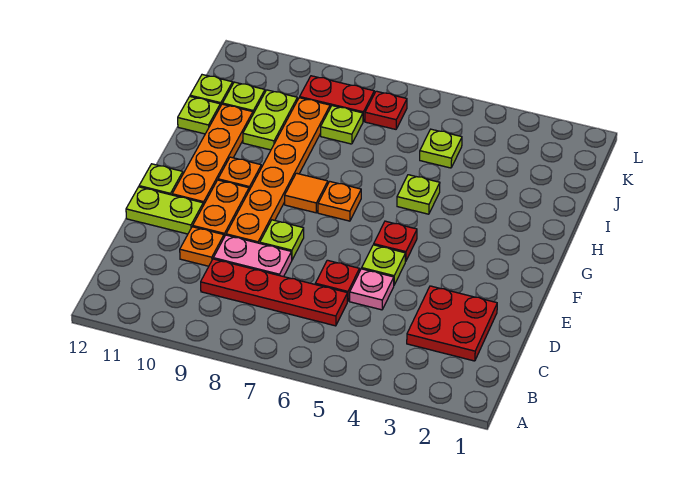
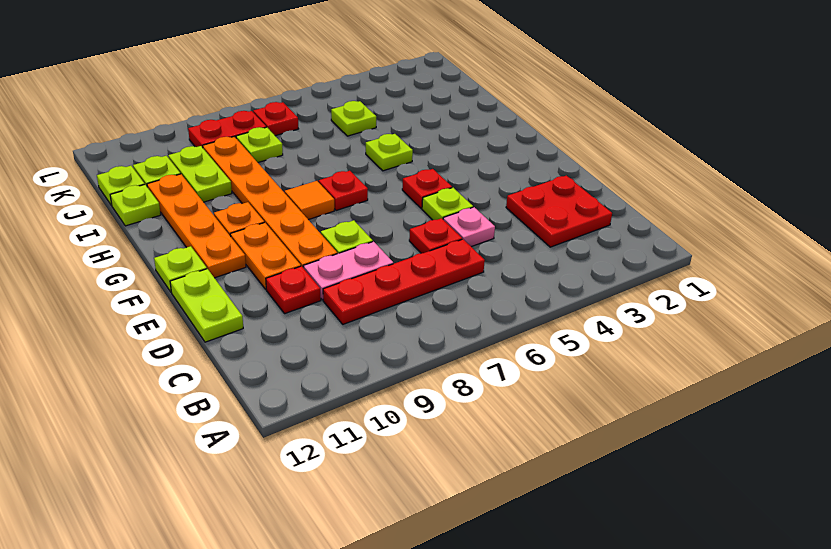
orange plate D10 level 1 -> red plate D10 level 1
lime plate E11:E12 level 1 -> lime plate D12:E12 level 1
orange plate G7 level 1 -> red plate G7 level 1

